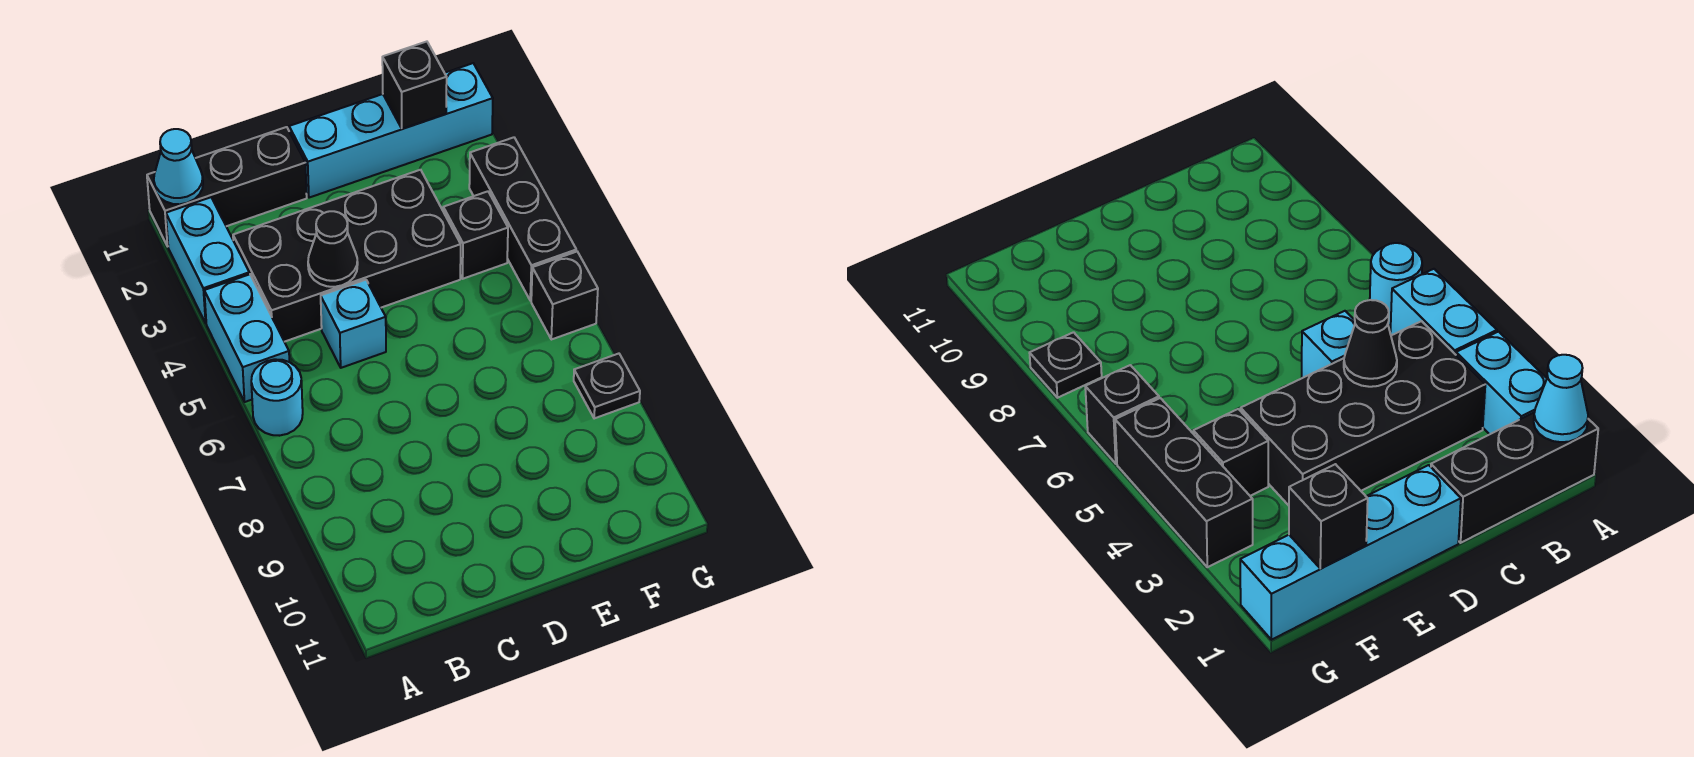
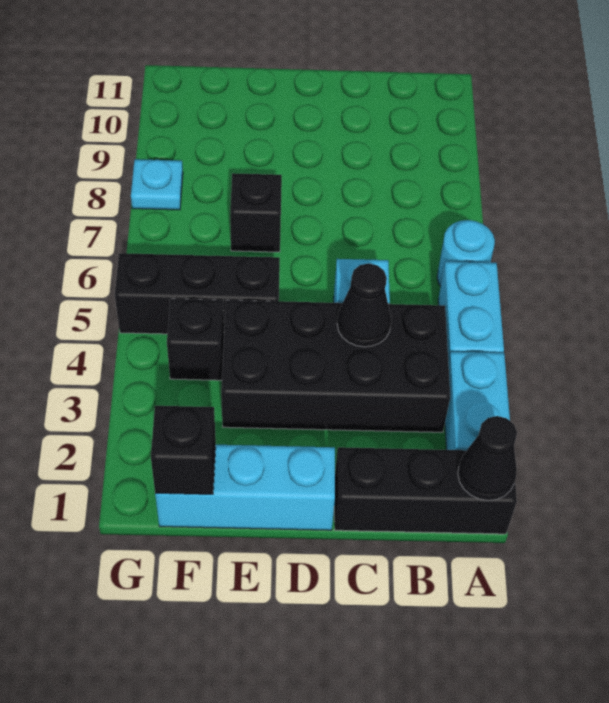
cyan cone A1 level 2 -> black cone A1 level 2
cyan brick D1:G1 level 1 -> cyan brick D1:F1 level 1
black brick G3:G5 level 1 -> black brick E5:G5 level 1
black brick G6 level 1 -> black brick E7 level 1
black plate G8 level 1 -> cyan plate G8 level 1

